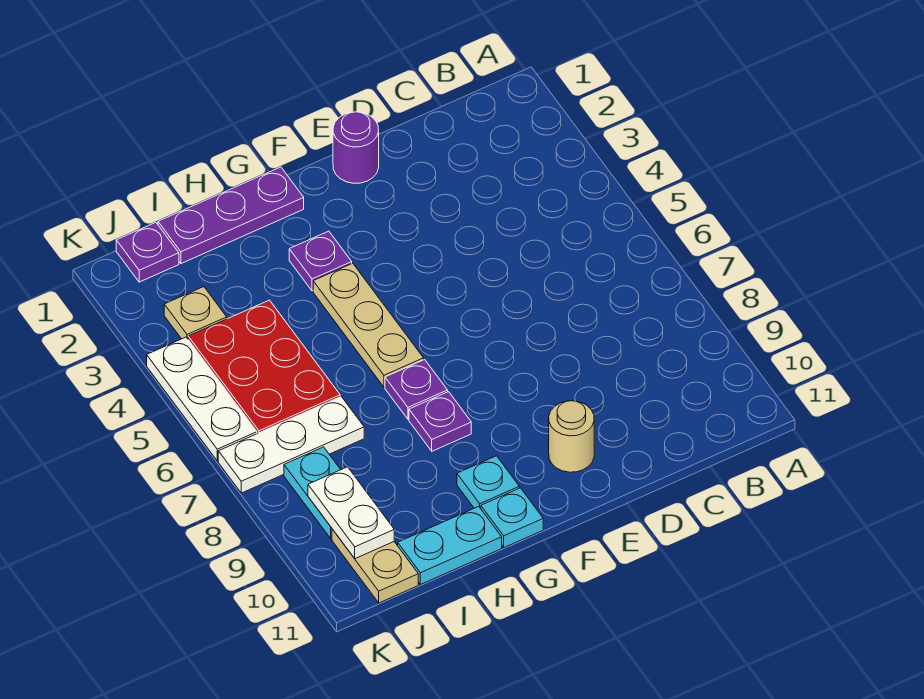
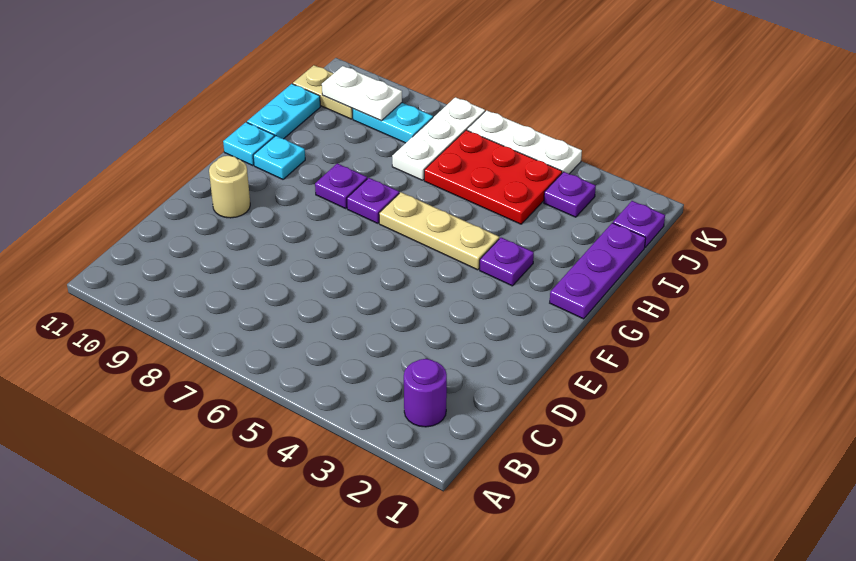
purple round brick E1 level 1 -> purple round brick B2 level 1
tan plate J3 level 1 -> purple plate J3 level 1

